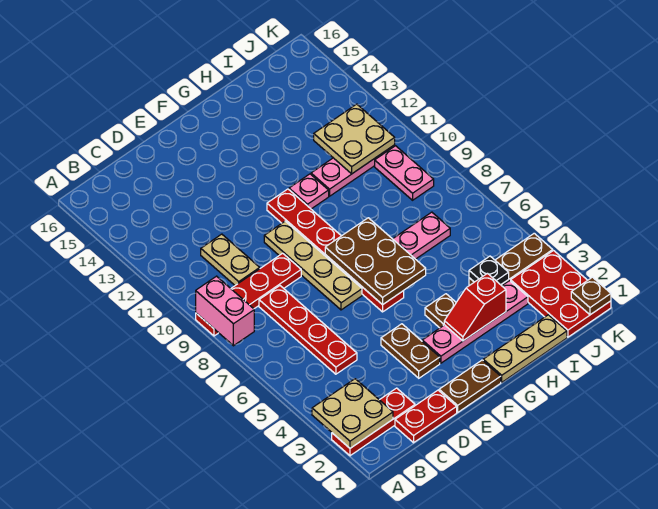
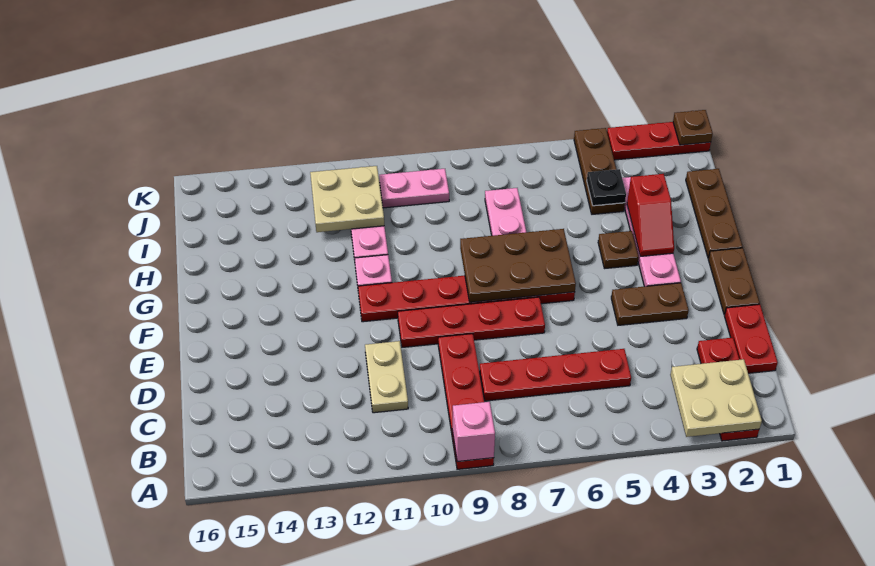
pink brick A8:A9 level 2 -> pink brick A9 level 2
tan plate C10:C11 level 1 -> tan plate C11:D11 level 1
tan plate E7:E10 level 1 -> red plate E7:E10 level 1
tan plate G1:I1 level 1 -> brown plate G1:I1 level 1
red plate J1:K3 level 1 -> red plate K1:K3 level 1

